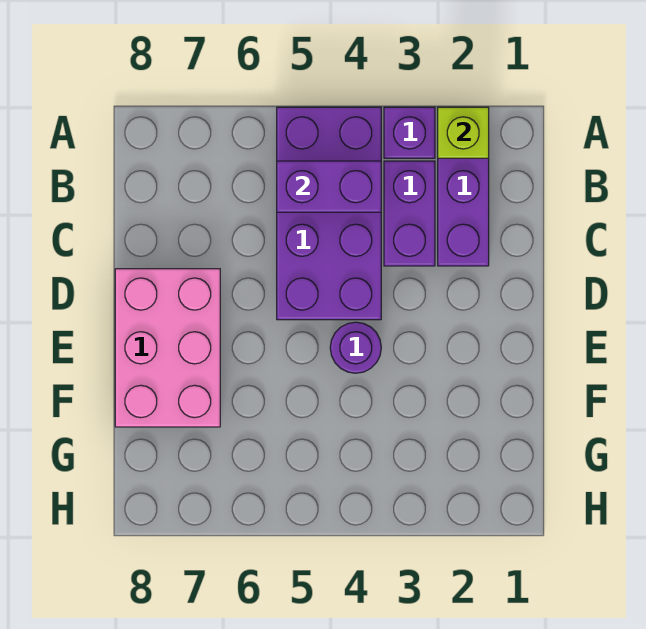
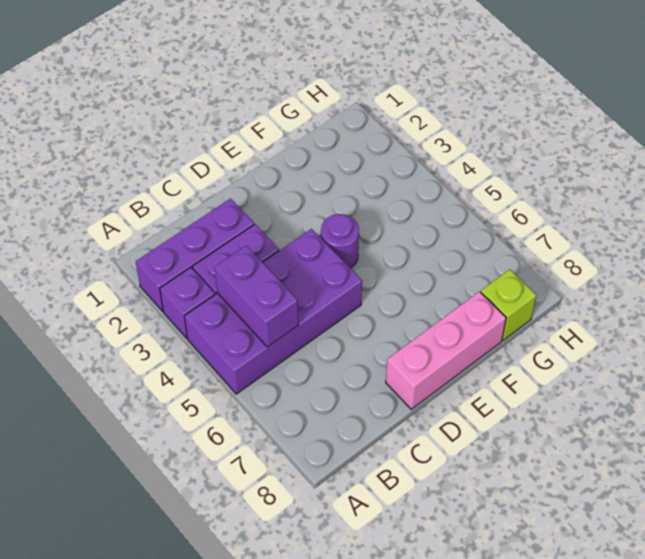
lime brick A2 level 2 -> lime brick G8 level 1
pink brick D7:F8 level 1 -> pink brick D8:F8 level 1

